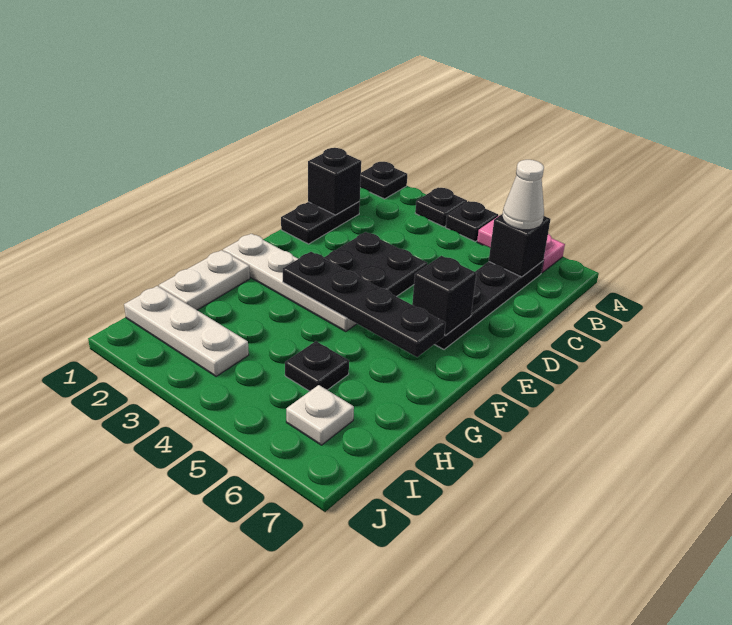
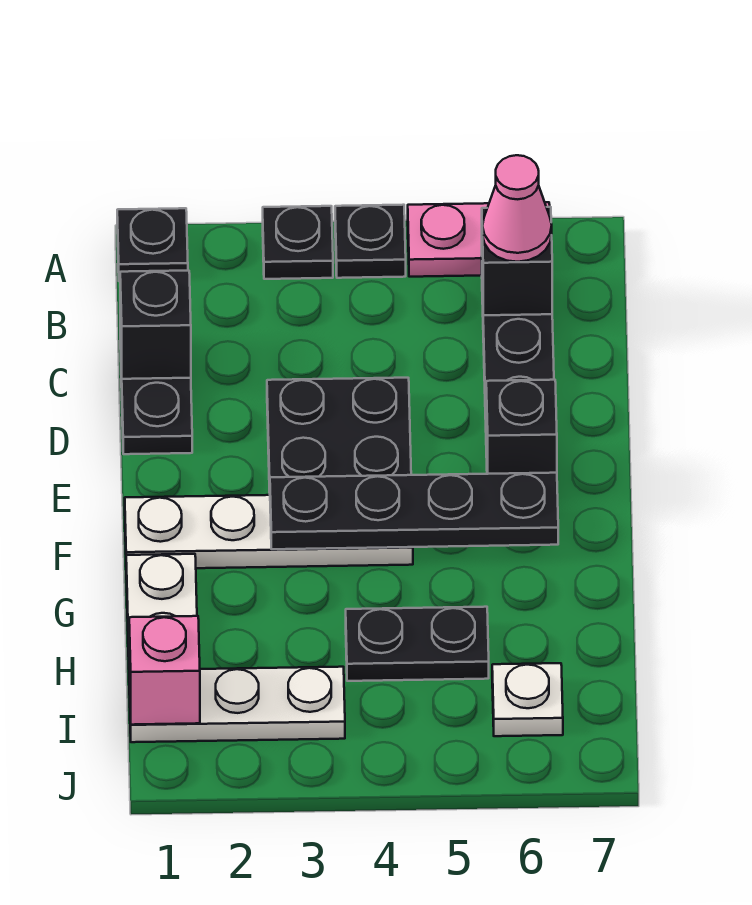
white cone B6 level 3 -> pink cone B6 level 3
black plate H5 level 1 -> black plate H4:H5 level 1
none -> pink brick I1 level 2

